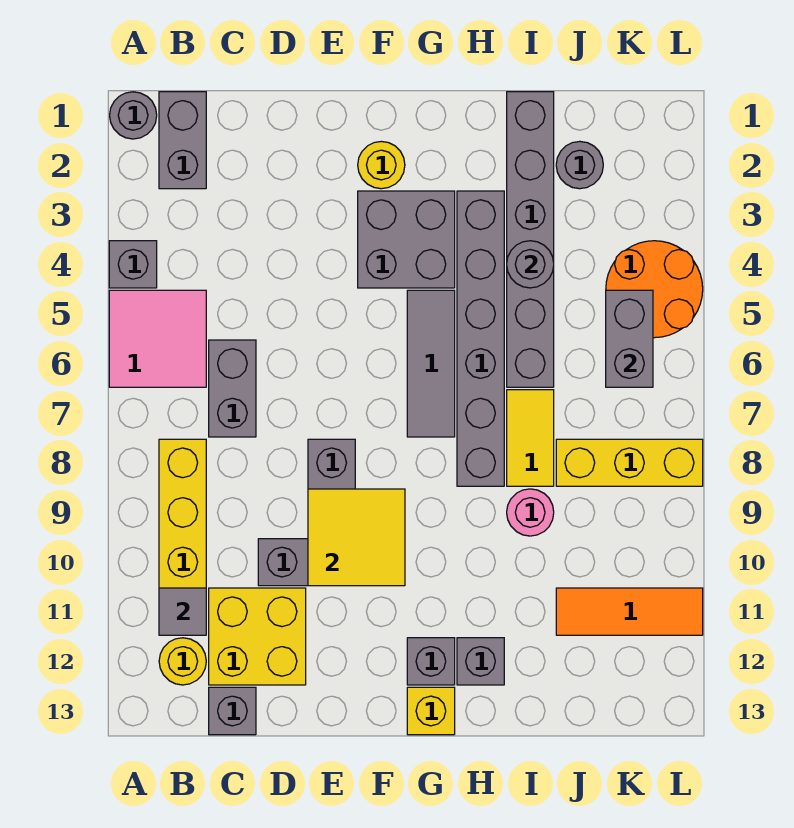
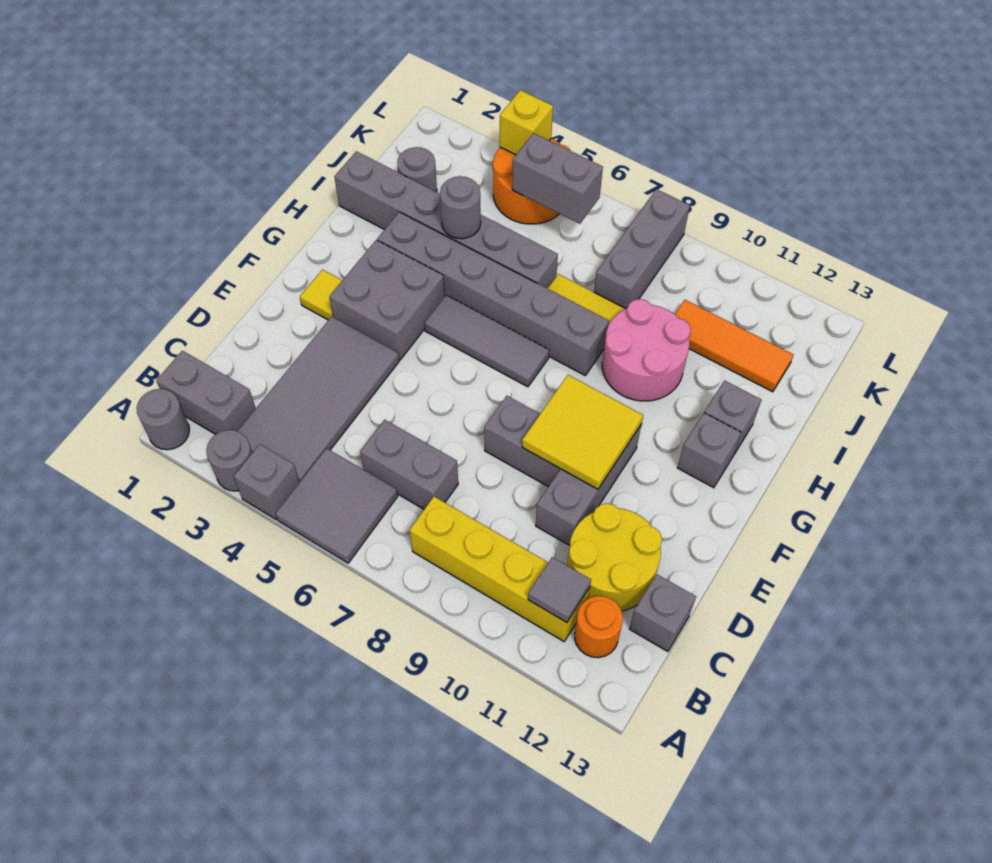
none -> grey round brick A3 level 1
pink tile A5:B6 level 1 -> grey tile A5:B6 level 1
none -> grey tile B3:E4 level 1
yellow round brick B12 level 1 -> orange round brick B12 level 1
yellow brick C11:D12 level 1 -> yellow round brick C11:D12 level 1
yellow round brick F2 level 1 -> yellow tile F2 level 1
yellow brick G13 level 1 -> yellow brick L4 level 2
pink round brick I9 level 1 -> pink round brick H9:I10 level 1
yellow brick J8:L8 level 1 -> grey brick J8:L8 level 1
orange tile J11:L11 level 1 -> orange tile J10:J12 level 1

